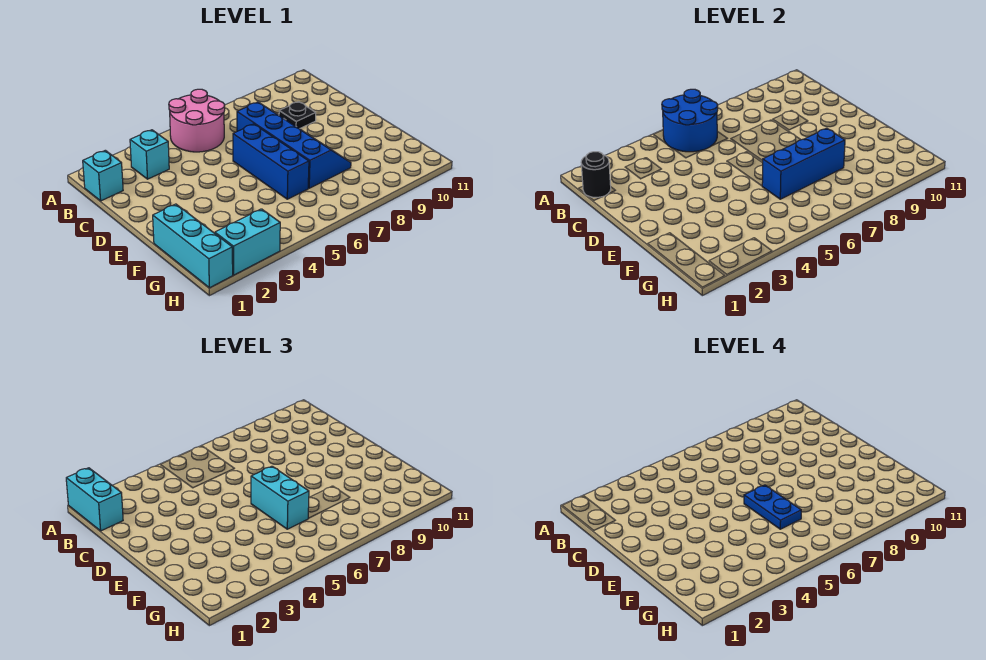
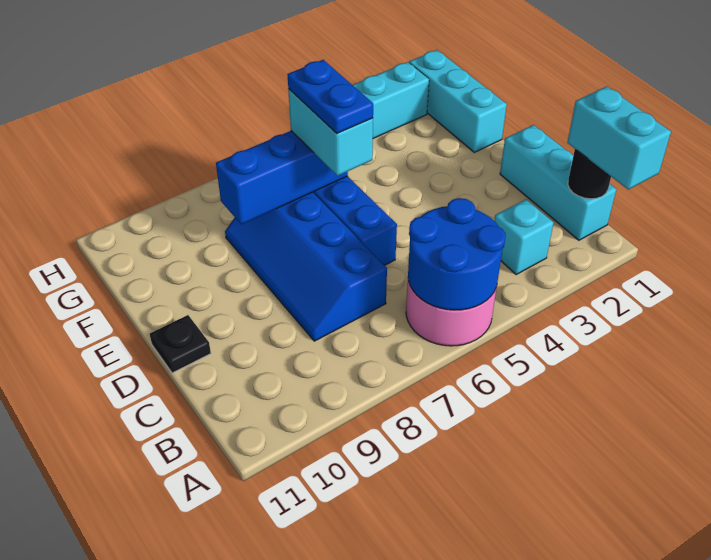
cyan brick B1 level 1 -> cyan brick B1:D1 level 1
black plate C9 level 1 -> black plate D11 level 1

